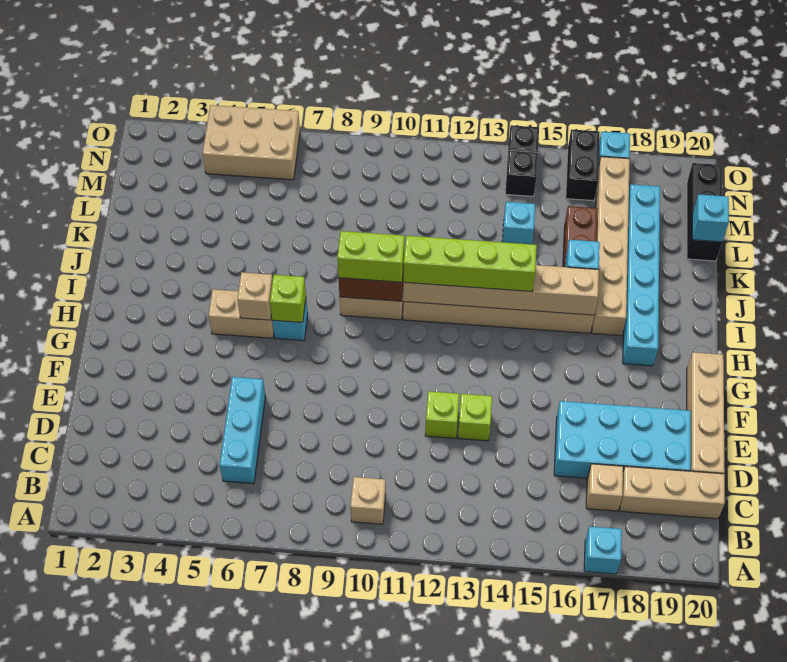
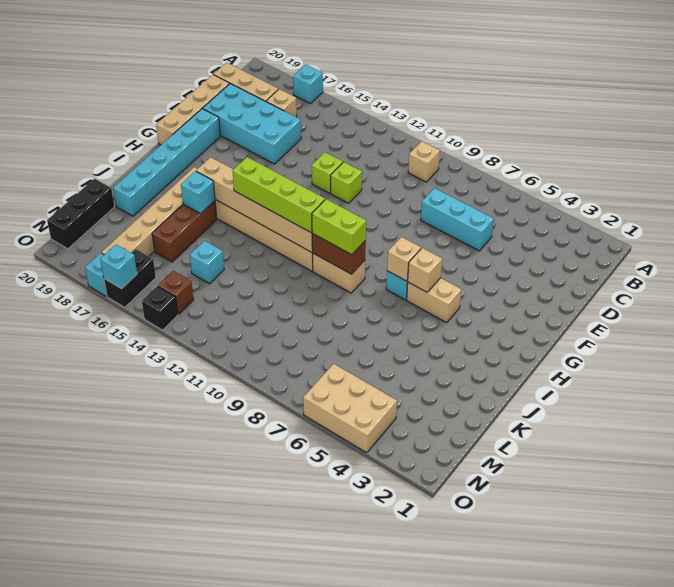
cyan brick C6:E6 level 1 -> cyan brick D6:D8 level 1
lime brick H7 level 2 -> tan brick H7 level 2
cyan brick H18:M18 level 1 -> cyan brick F19:K19 level 1
cyan brick L20 level 2 -> cyan brick O16 level 2
black brick N14 level 1 -> brown brick N14 level 1

